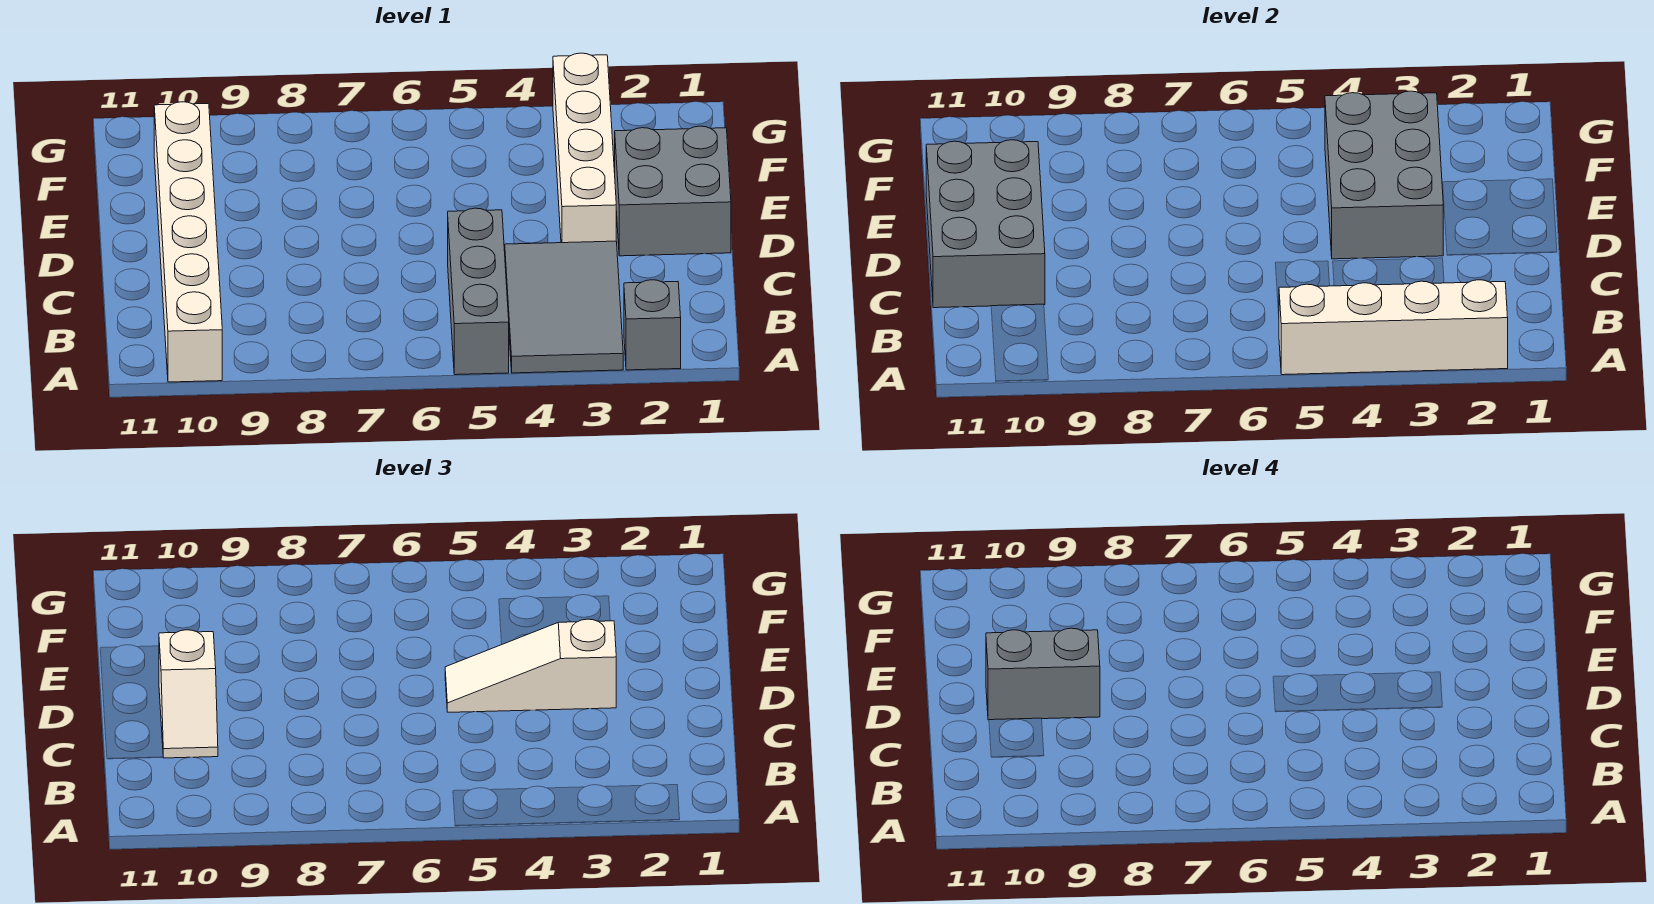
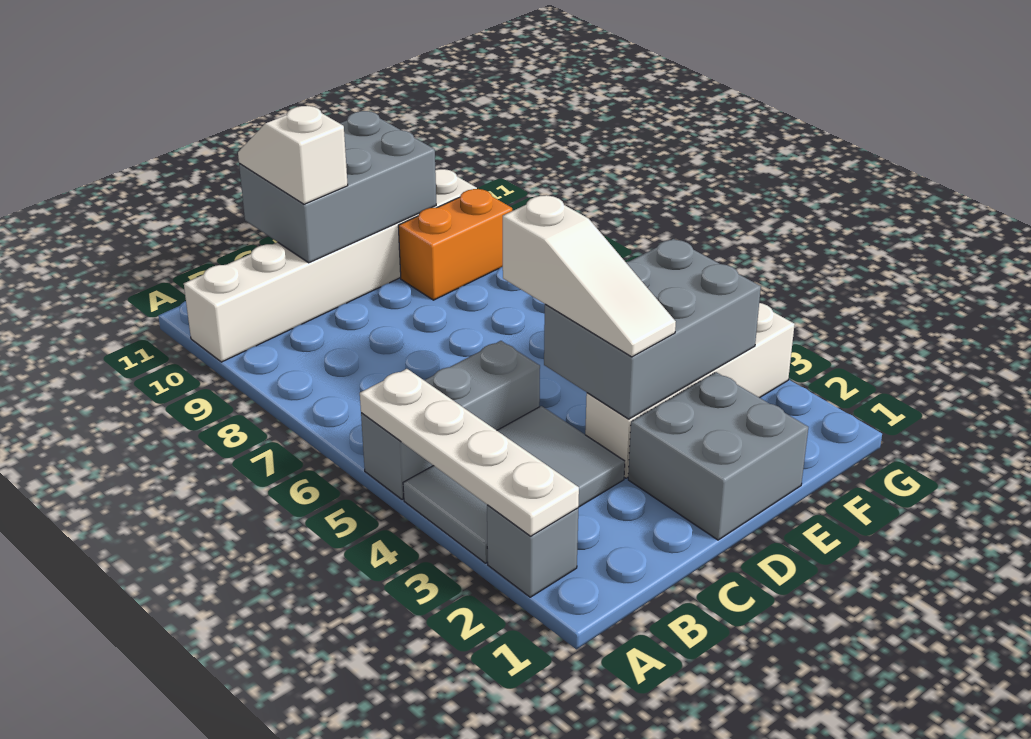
white brick A2:A5 level 2 -> white plate A2:A5 level 2
white slope C10:D10 level 3 top D -> white slope C10:C11 level 3 top 10
white slope D3:D5 level 3 top 3 -> white slope D3:D5 level 3 top 5
grey brick D9:D10 level 4 -> none
none -> orange brick E9:F9 level 1

